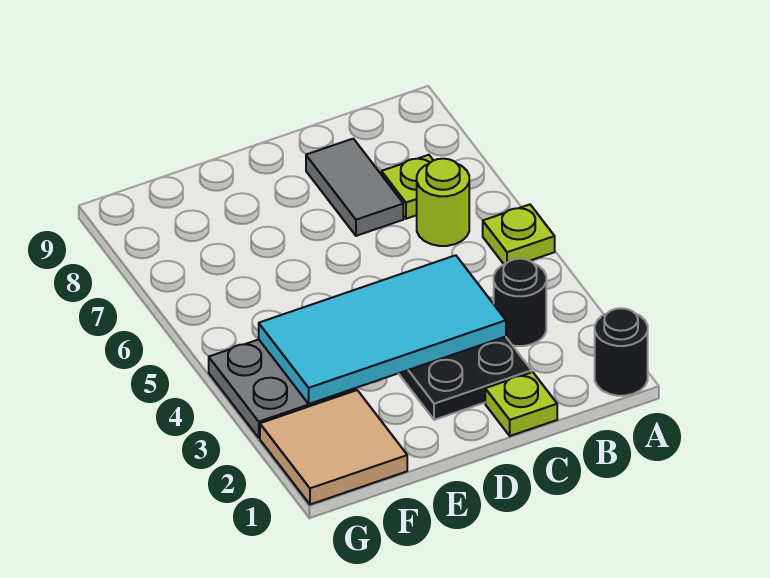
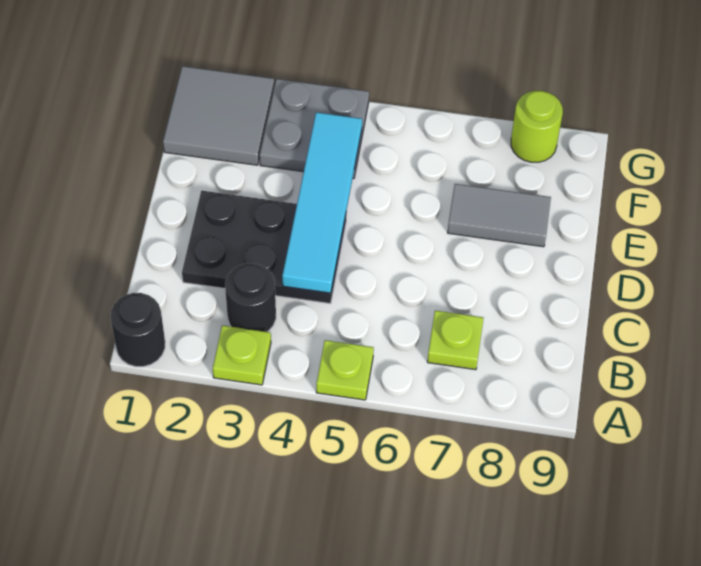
lime round brick B6 level 1 -> lime round brick G8 level 1
lime plate C1 level 1 -> lime plate A3 level 1
cyan tile C3:F4 level 2 -> cyan tile C4:F4 level 2
grey tile C7:C8 level 1 -> grey tile E7:E8 level 1
tan tile F1:G2 level 1 -> grey tile F1:G2 level 1

